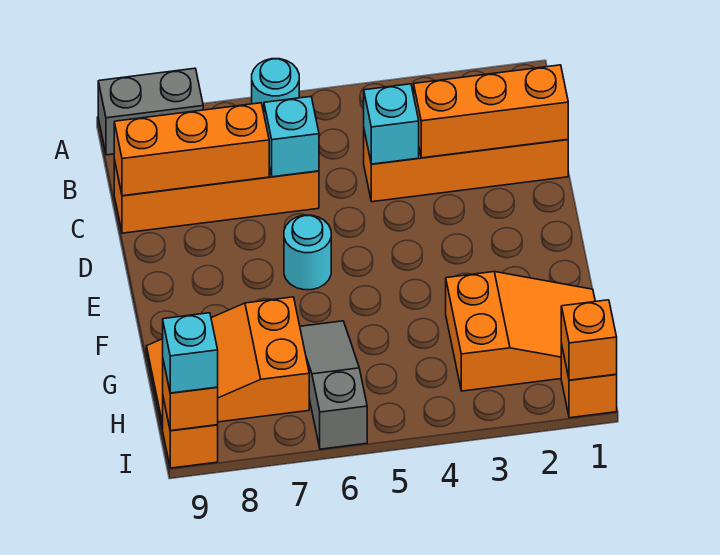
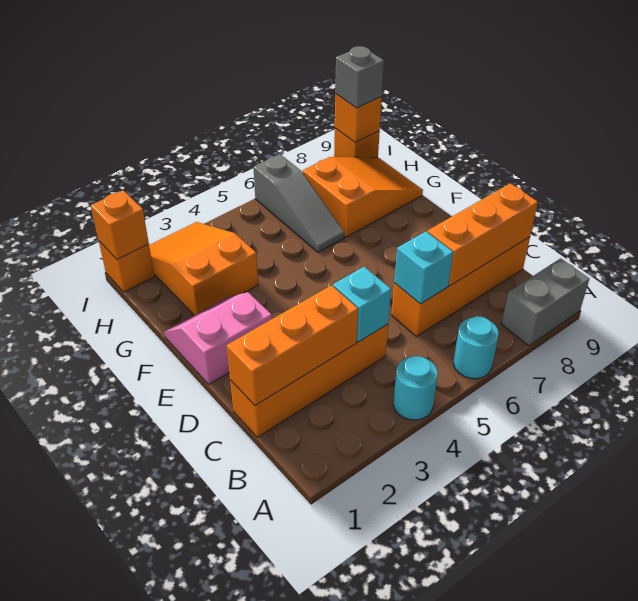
none -> pink slope E1:F2 level 1 top E
cyan round brick E6 level 1 -> cyan round brick A4 level 1
orange slope G1:H3 level 1 top 3 -> orange slope G2:I3 level 1 top G
cyan brick I9 level 3 -> grey brick I9 level 3

